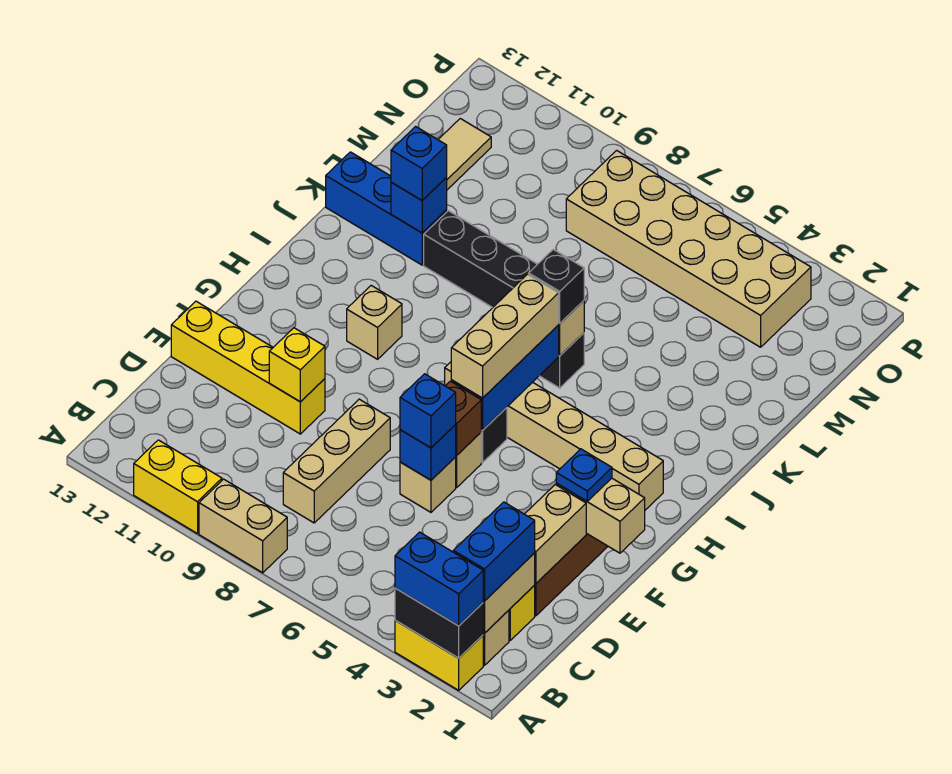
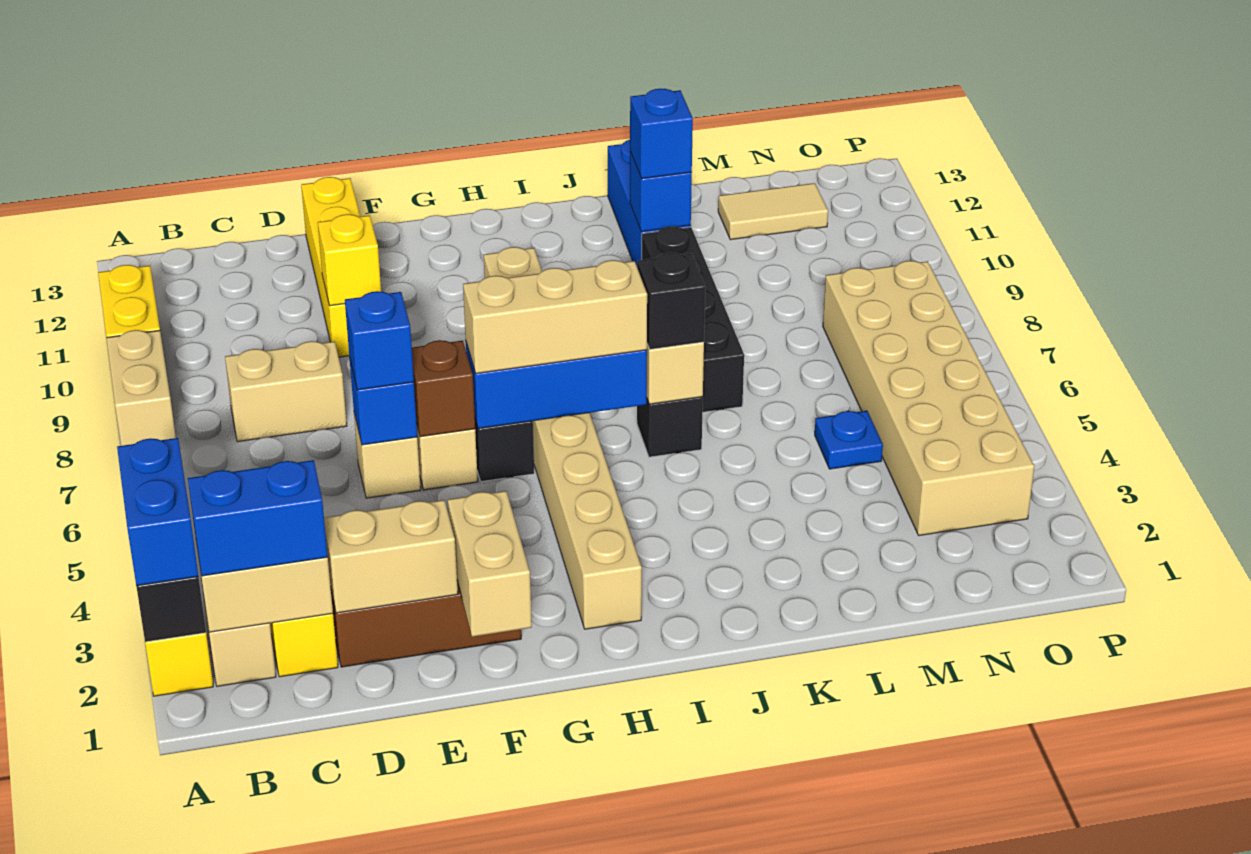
tan brick C8:E8 level 1 -> tan brick C8:D8 level 1
blue plate F2 level 3 -> blue plate M5 level 1

